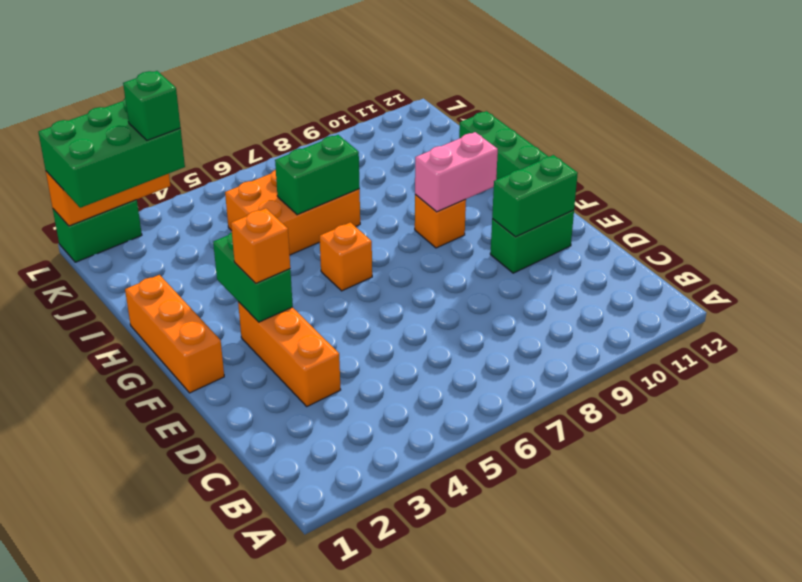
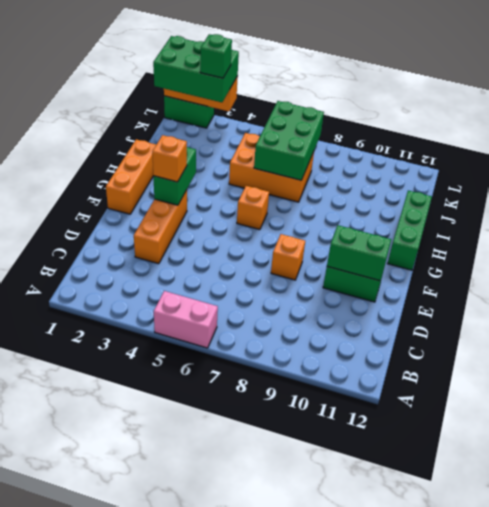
orange brick G9 level 1 -> orange brick E8 level 1
pink brick G9:G10 level 2 -> pink brick A5:A6 level 1
green brick I6:I7 level 2 -> green brick I6:K7 level 2

